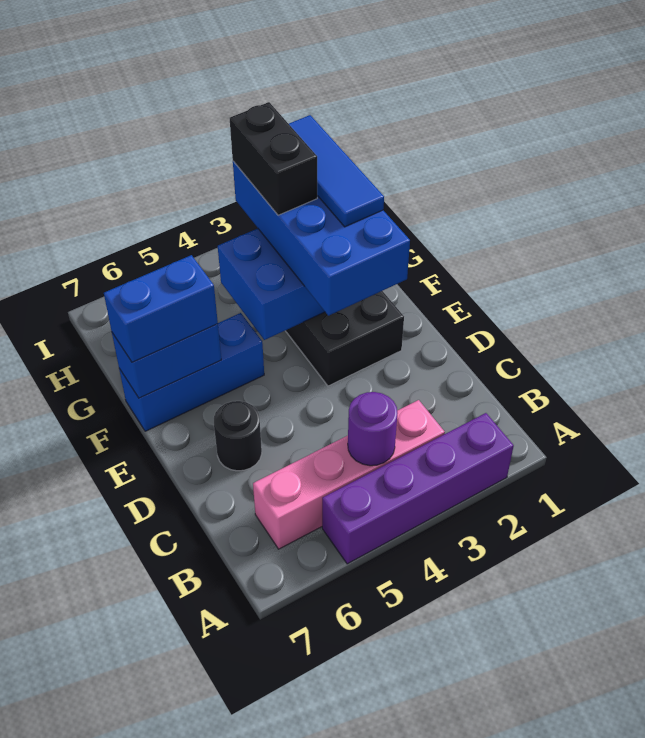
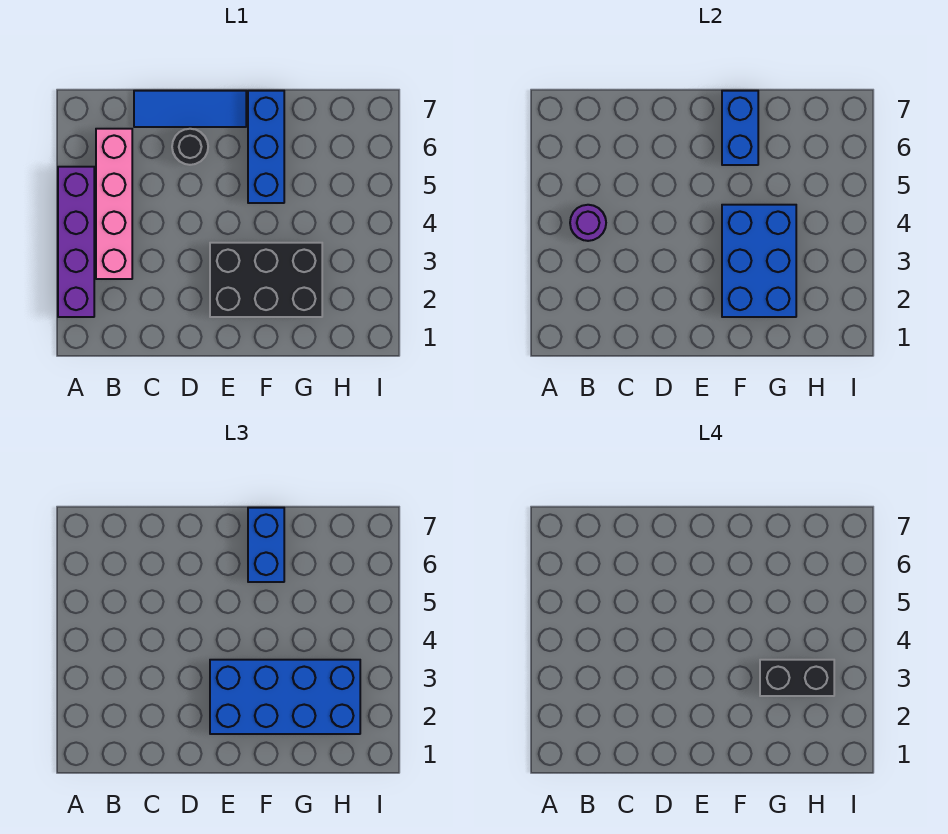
blue tile F2:H2 level 4 -> blue tile C7:E7 level 1

